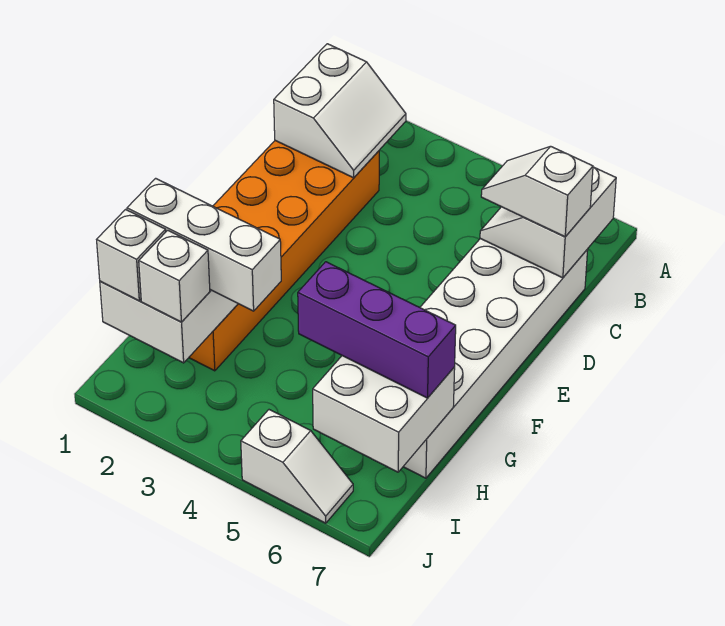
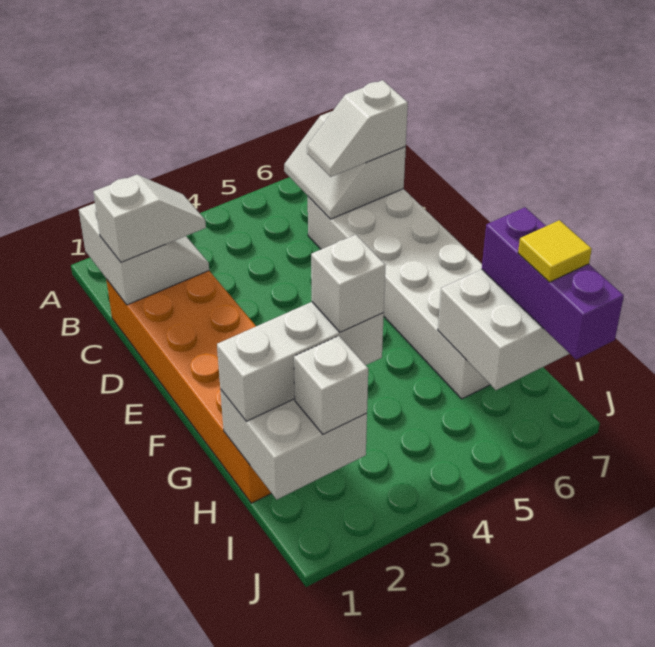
purple brick H5:H7 level 3 -> purple brick H7:J7 level 3
white brick I1 level 3 -> white brick H3 level 4
none -> yellow tile I7 level 4
white slope J5:J6 level 1 top 5 -> white slope C1:C2 level 3 top 1

